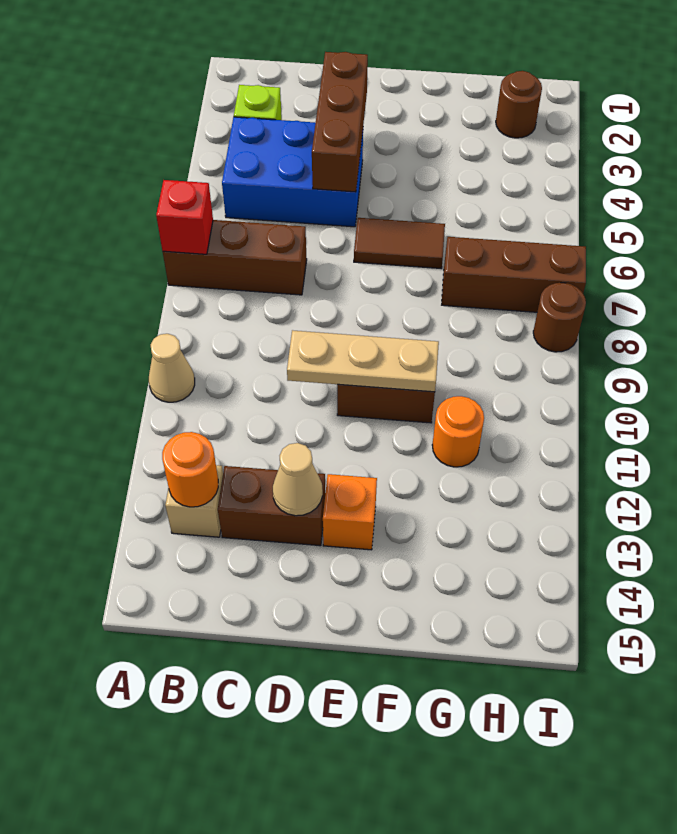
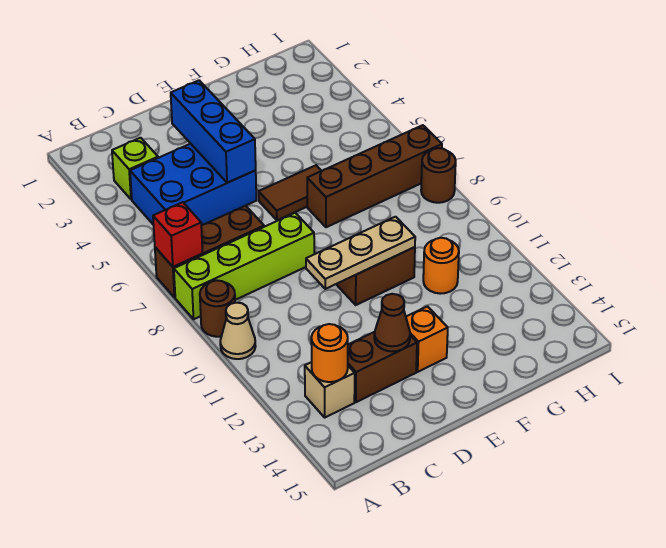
none -> lime brick A8:D8 level 1
brown brick D3:D5 level 2 -> blue brick D3:D5 level 2
tan cone D13 level 2 -> brown cone D13 level 2
brown brick G7:I7 level 1 -> brown brick F7:I7 level 1
brown round brick H2 level 1 -> brown round brick A9 level 1

